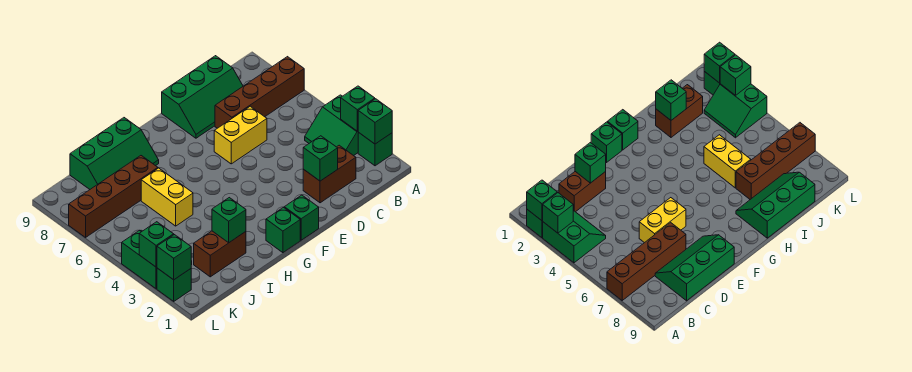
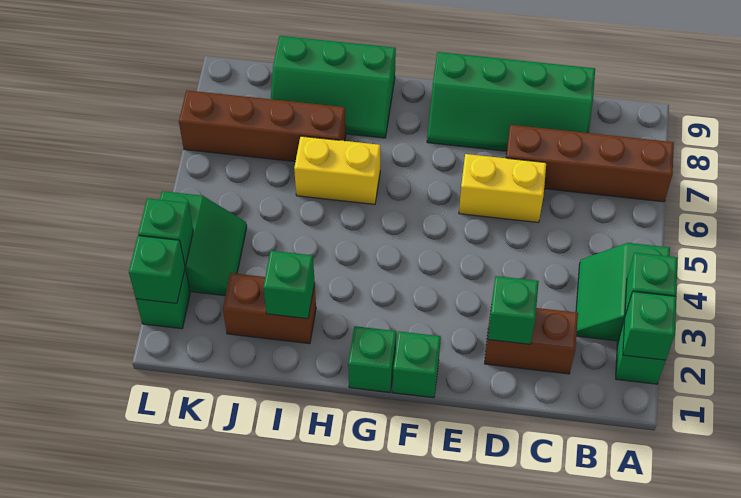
green slope C8:E9 level 1 top 9 -> green slope C8:F9 level 1 top 9
yellow brick I5:I6 level 1 -> yellow brick H6:I6 level 1

